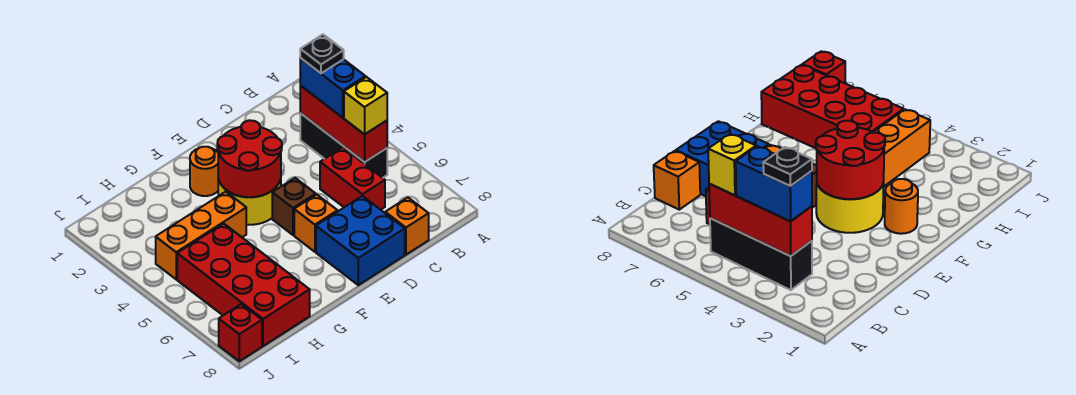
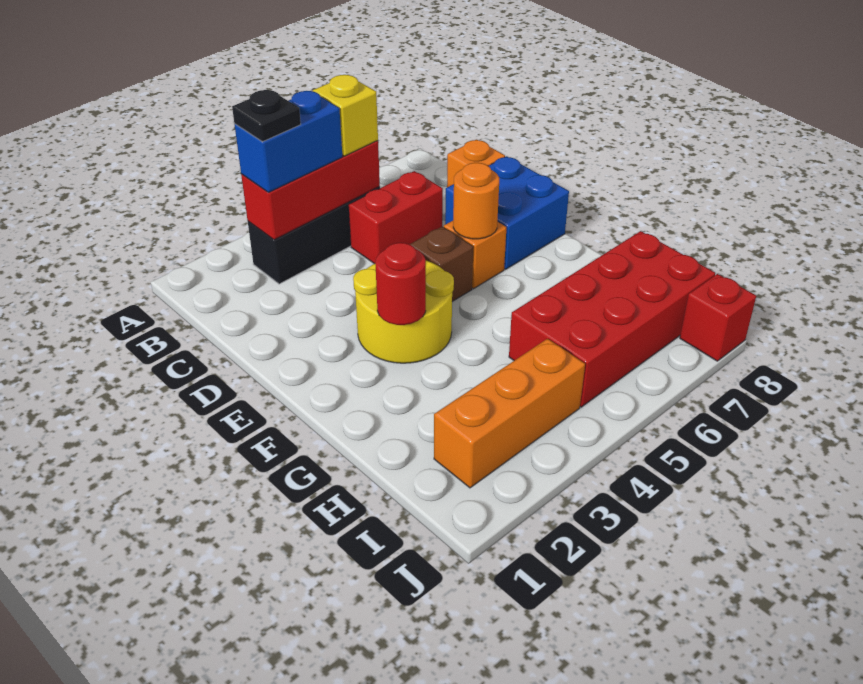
red round brick E3:F4 level 2 -> red round brick F3 level 2
orange round brick F2 level 1 -> orange round brick E6 level 2
orange brick G4:I4 level 1 -> orange brick I2:I4 level 1

